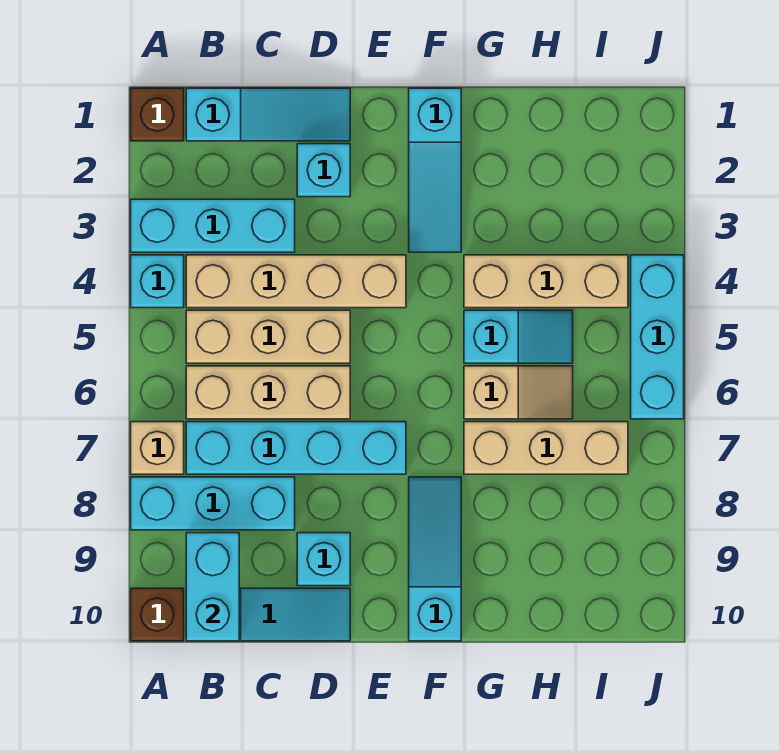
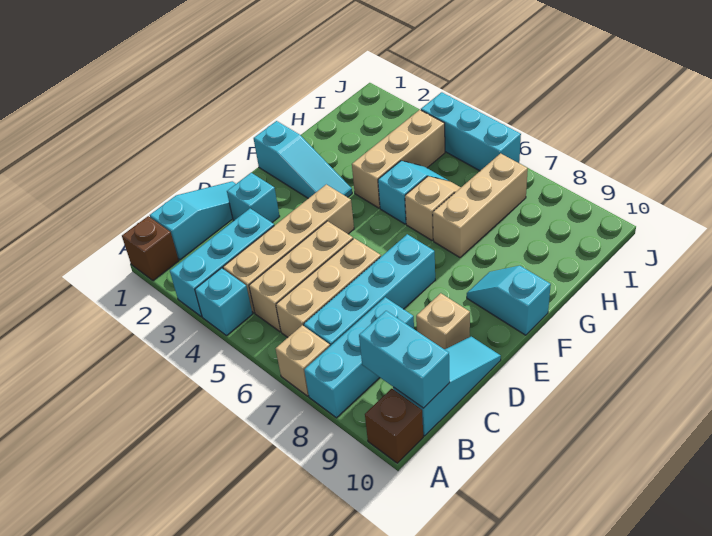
cyan brick D9 level 1 -> tan brick D9 level 1
cyan slope F8:F10 level 1 top 10 -> cyan slope F9:F10 level 1 top 10

